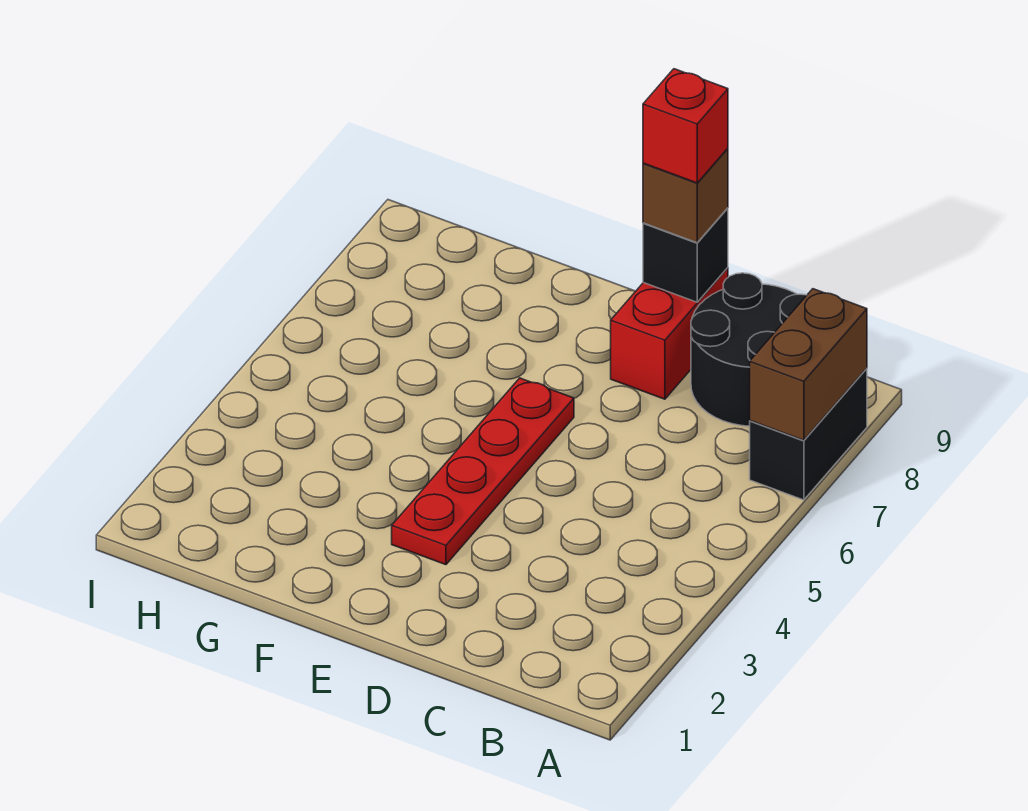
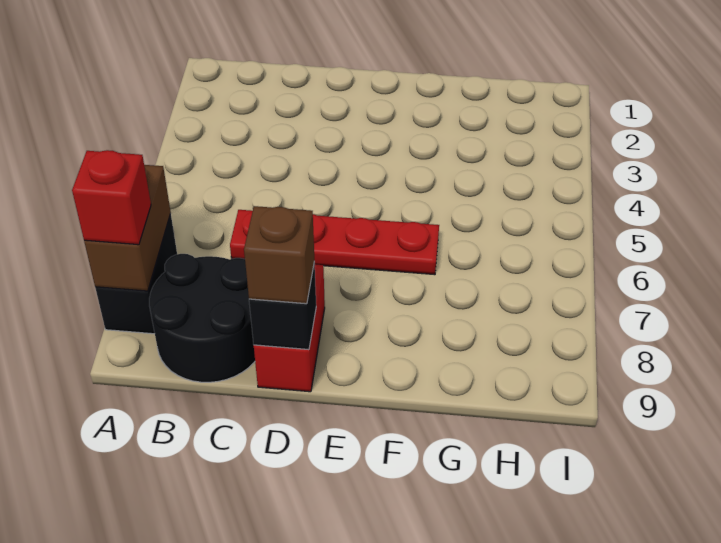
red brick D9 level 4 -> red brick A8 level 3
red plate E3:E6 level 1 -> red plate C6:F6 level 1

